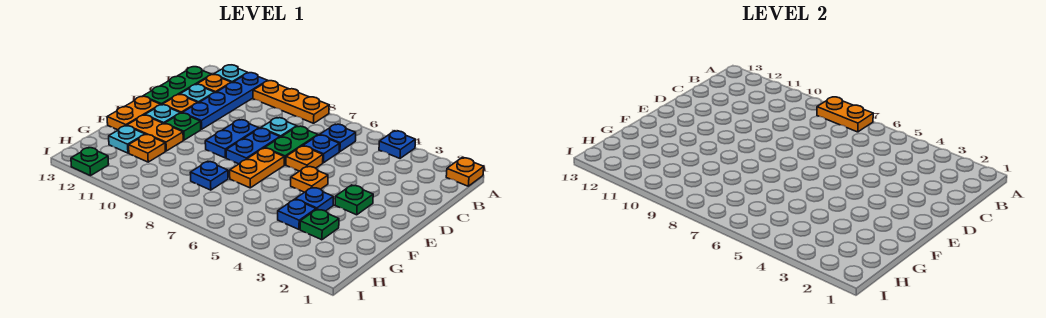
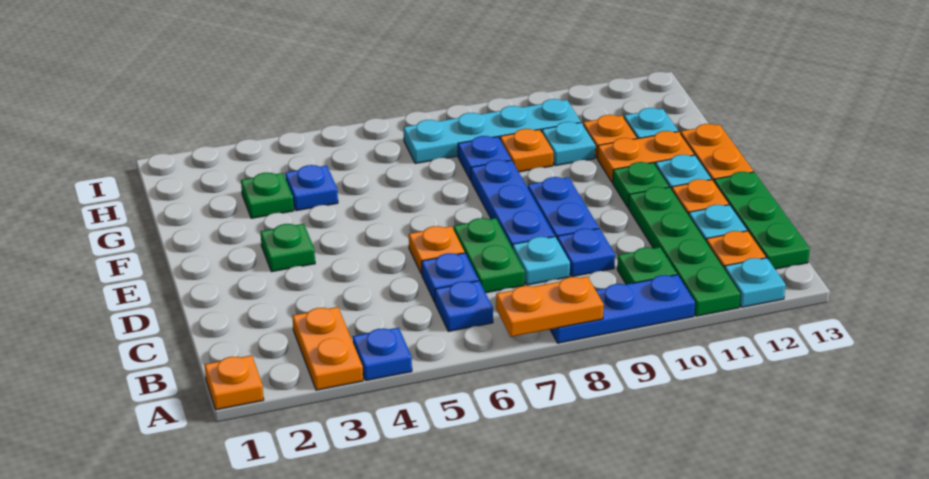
orange plate A8:A10 level 1 -> blue plate A8:A10 level 1
blue plate A11:D11 level 1 -> green plate A11:D11 level 1
blue plate D8:E8 level 1 -> blue plate D8:F8 level 1
orange plate E5 level 1 -> orange plate G9 level 1
orange plate E7:F7 level 1 -> orange plate A3:B3 level 1
blue plate F4 level 1 -> blue plate C9 level 1
none -> cyan plate G10 level 1
none -> cyan plate H7:H10 level 1
green plate I12 level 1 -> green plate B10 level 1

